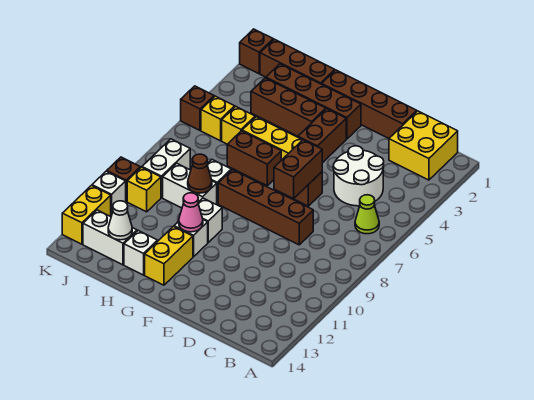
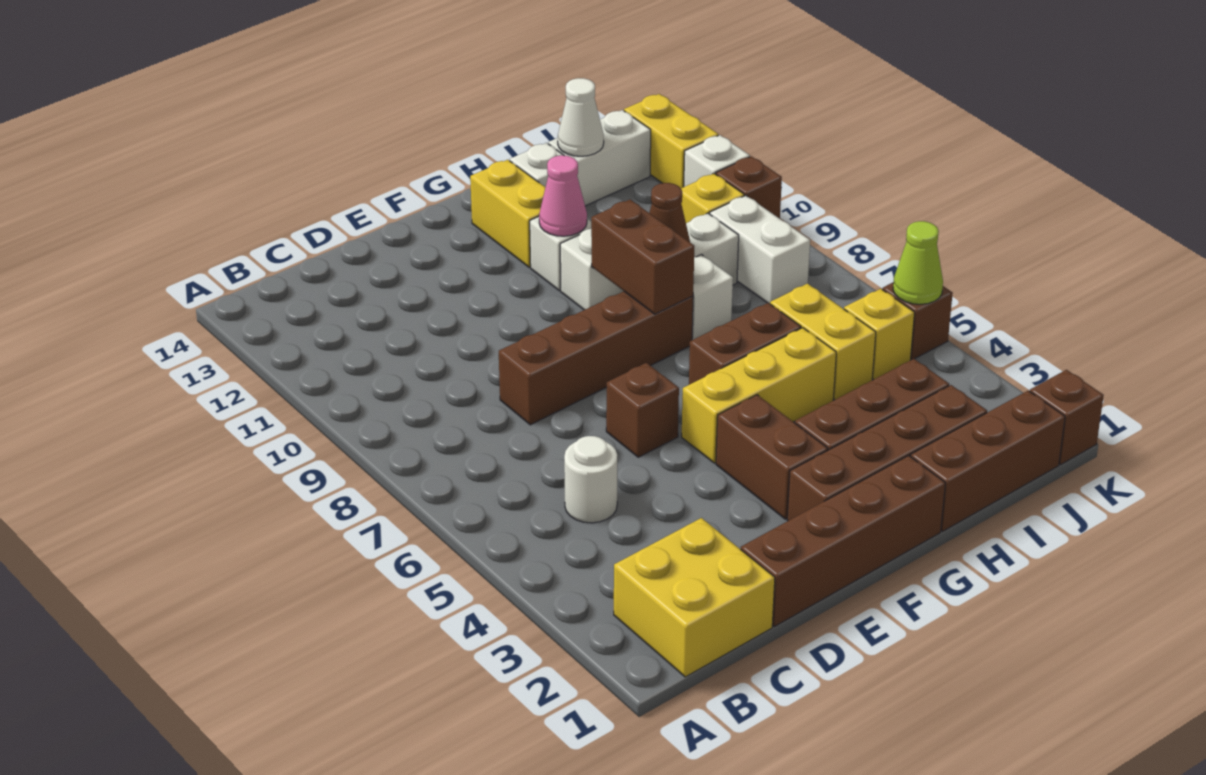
lime cone B6 level 1 -> lime cone K5 level 2
white round brick C4:D5 level 1 -> white round brick C5 level 1
brown brick E6:E7 level 2 -> brown brick G8:G9 level 2
yellow brick I5 level 1 -> yellow brick I5:I6 level 1

